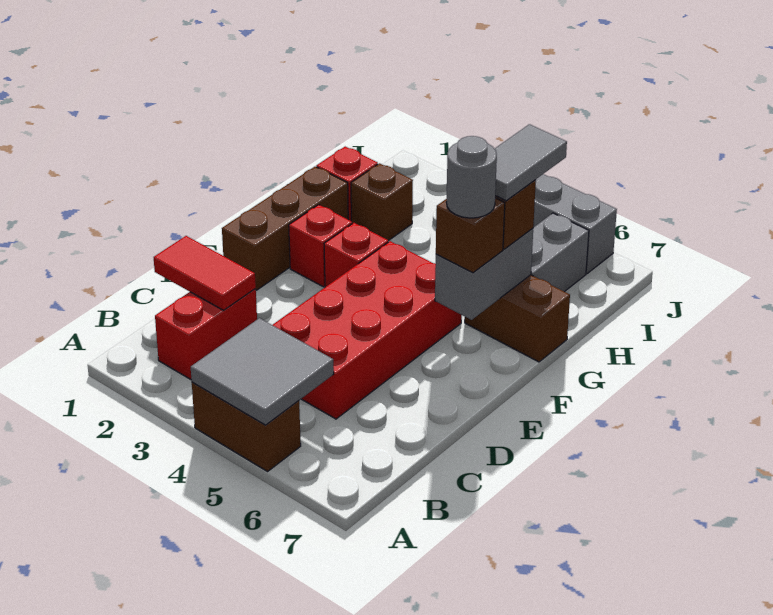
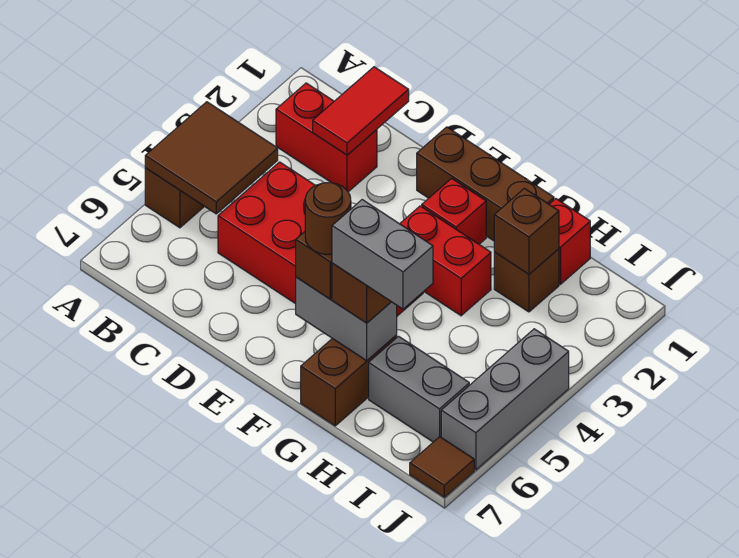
grey tile A4:B5 level 2 -> brown tile A4:B5 level 2
red brick F3 level 1 -> red brick F3:G3 level 1
grey round brick F6 level 4 -> brown round brick F6 level 4
grey tile G6:H6 level 4 -> grey brick G6:H6 level 4
none -> brown brick H2 level 2
none -> brown tile J7 level 1

